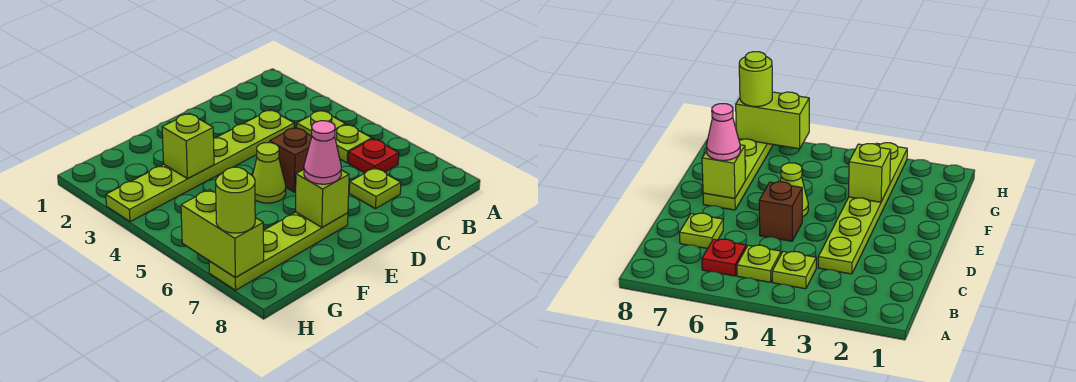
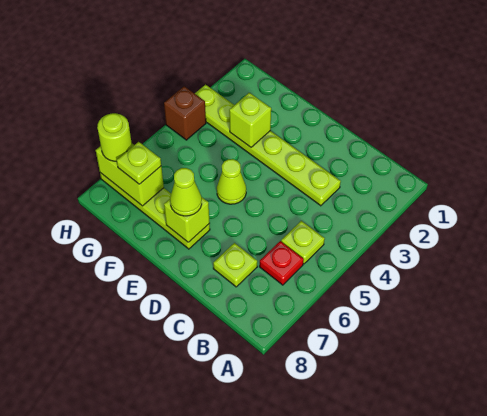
lime plate B4 level 1 -> lime plate G7 level 3
brown brick D5 level 1 -> brown brick H4 level 1
pink cone E7 level 3 -> lime cone E7 level 3
lime brick H6:H7 level 2 -> lime brick G7:H7 level 2

